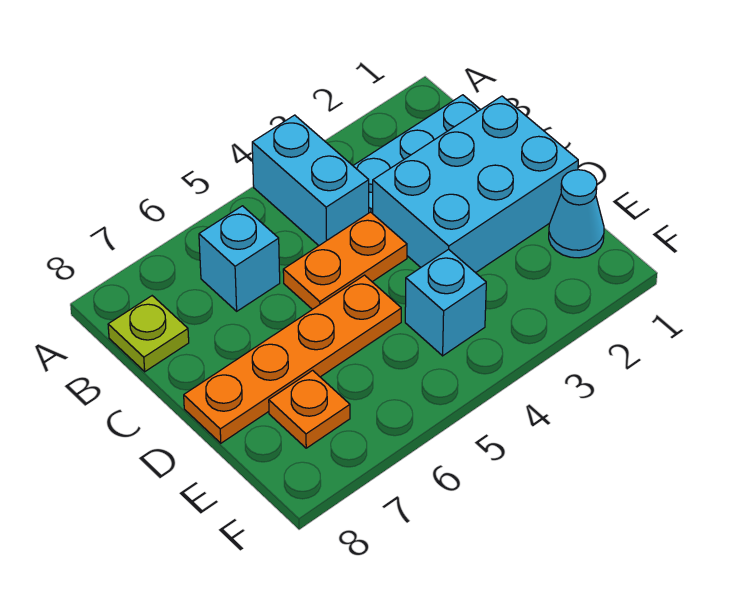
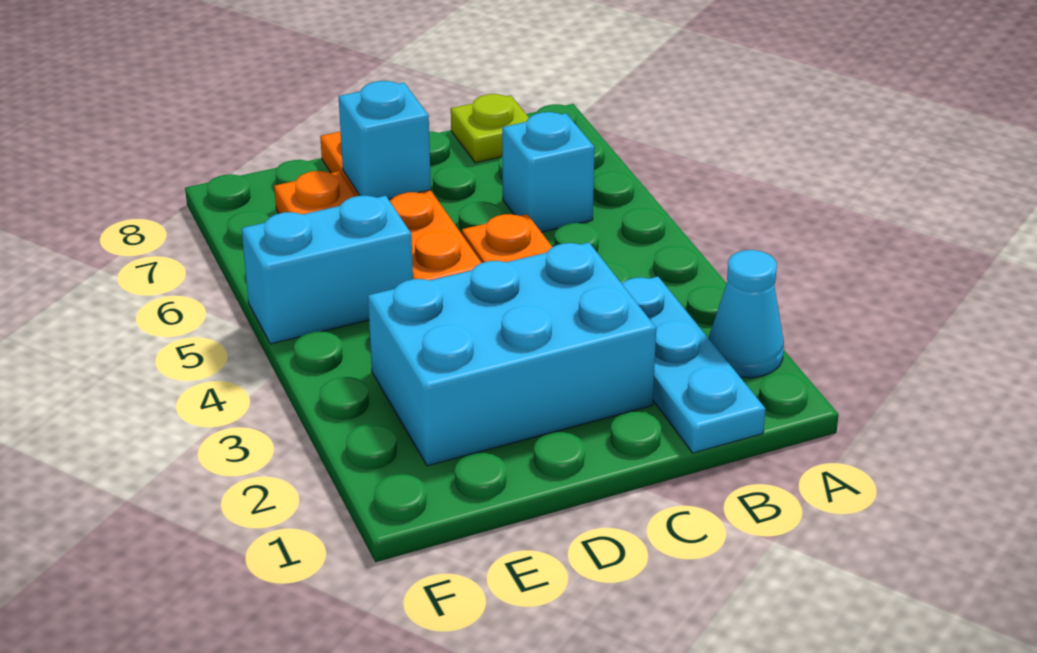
cyan brick A4:B4 level 1 -> cyan brick E5:F5 level 1
cyan brick C1:D3 level 1 -> cyan brick C2:E3 level 1
cyan cone E1 level 1 -> cyan cone A2 level 1
cyan brick E4 level 1 -> cyan brick D7 level 2

